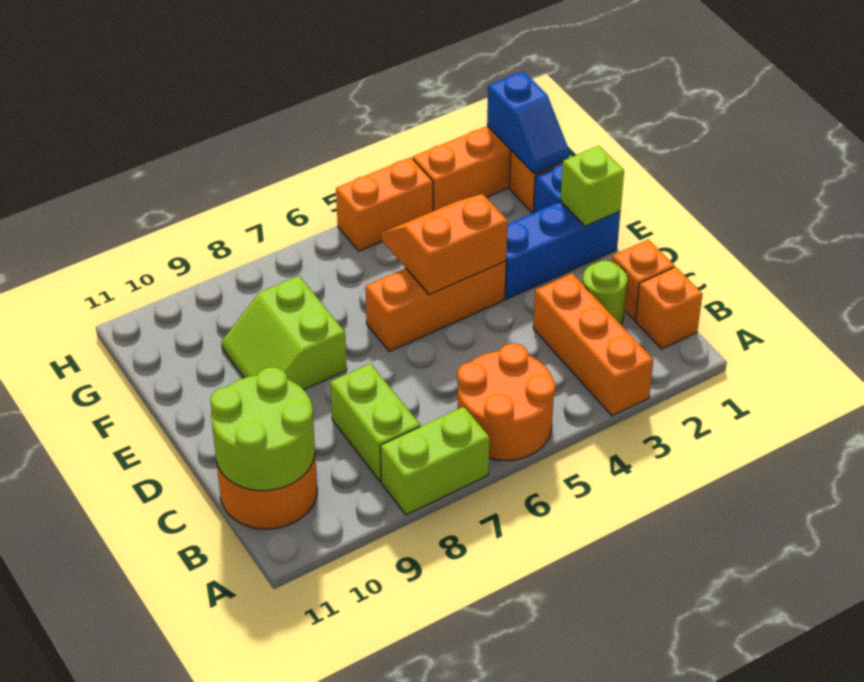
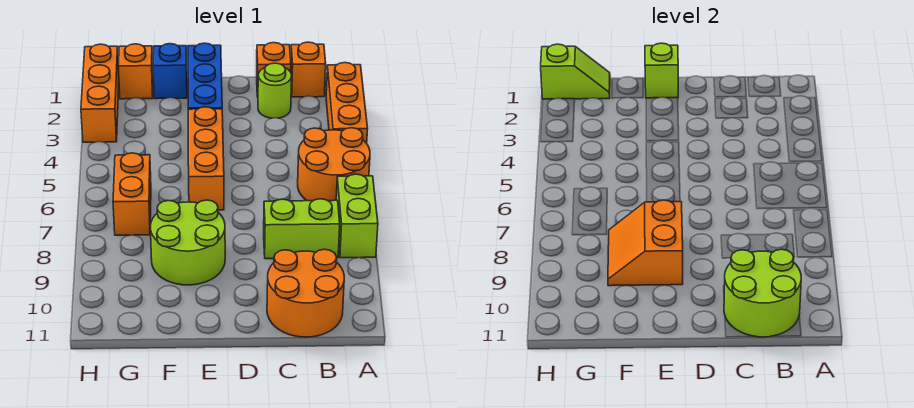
orange brick A3:C3 level 1 -> orange brick A2:A4 level 1
orange slope E4:F5 level 2 top E -> orange slope E8:F9 level 2 top E
lime slope E8:F9 level 1 top 8 -> lime round brick E8:F9 level 1
blue slope G1:H1 level 2 top H -> lime slope G1:H1 level 2 top H
orange brick H4:H5 level 1 -> orange brick G6:G7 level 1

